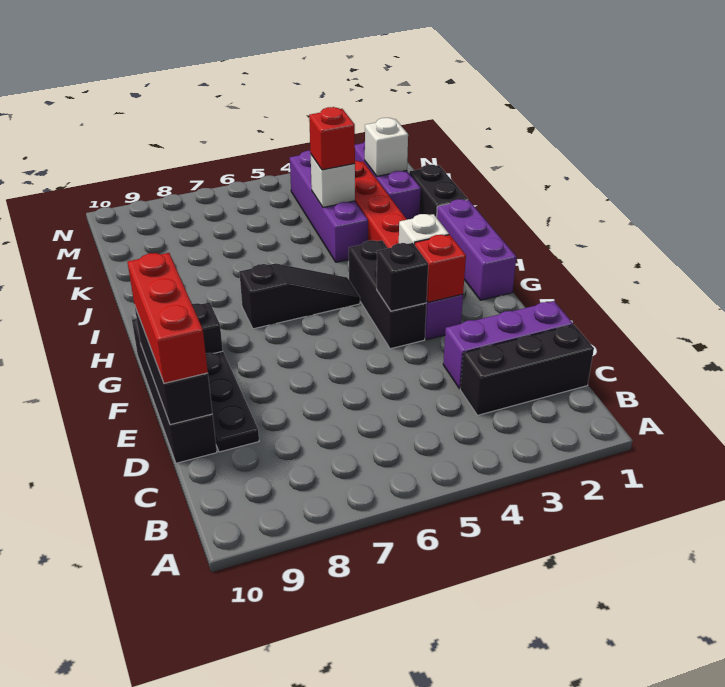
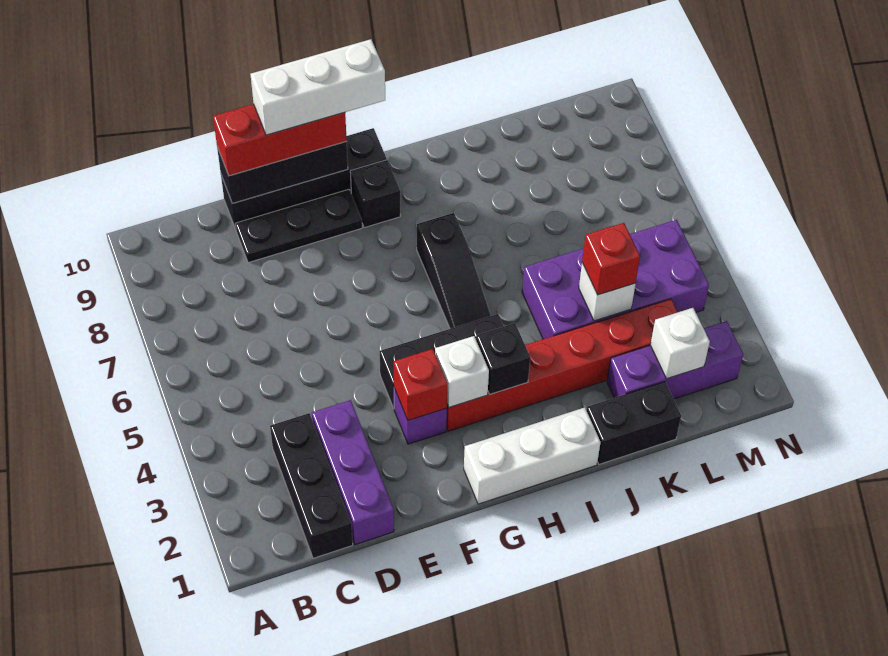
none -> white brick E10:G10 level 4
black brick F4 level 2 -> black brick H3 level 2
purple brick G1:I1 level 1 -> white brick G1:I1 level 1
purple brick J4:M4 level 1 -> purple brick J4:M5 level 1

